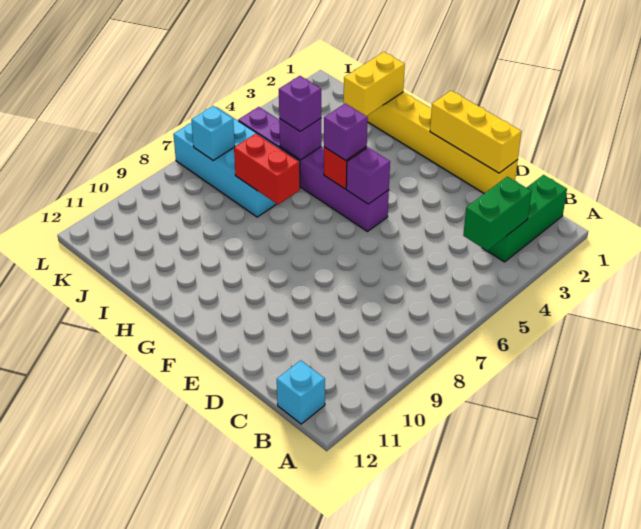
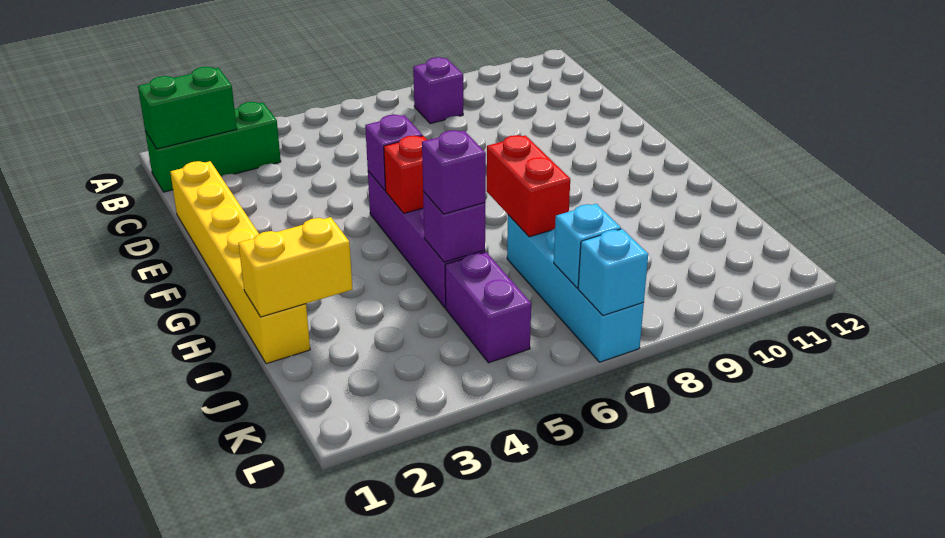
green brick B3:B4 level 2 -> green brick B1:B2 level 2
cyan brick B12 level 1 -> cyan brick L7 level 2
yellow brick D1:F1 level 2 -> none
purple brick G5 level 3 -> purple brick B8 level 1
cyan brick I6:L7 level 1 -> cyan brick I7:L7 level 1

